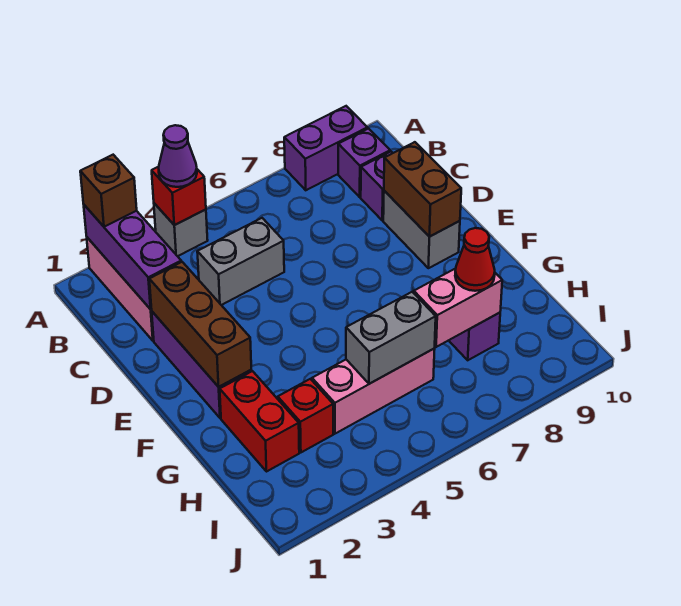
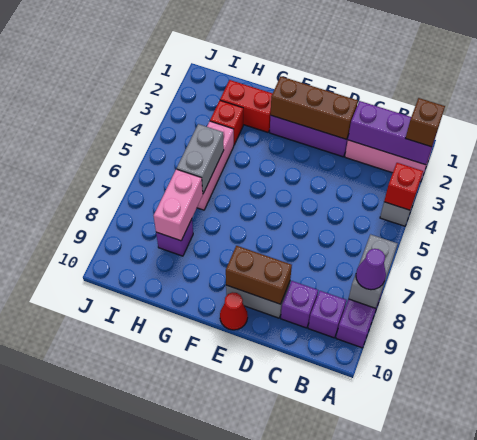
purple cone A4 level 3 -> purple cone A8 level 3
grey brick C4:C5 level 1 -> grey brick A7:A8 level 2
red cone H8 level 3 -> red cone E10 level 1

